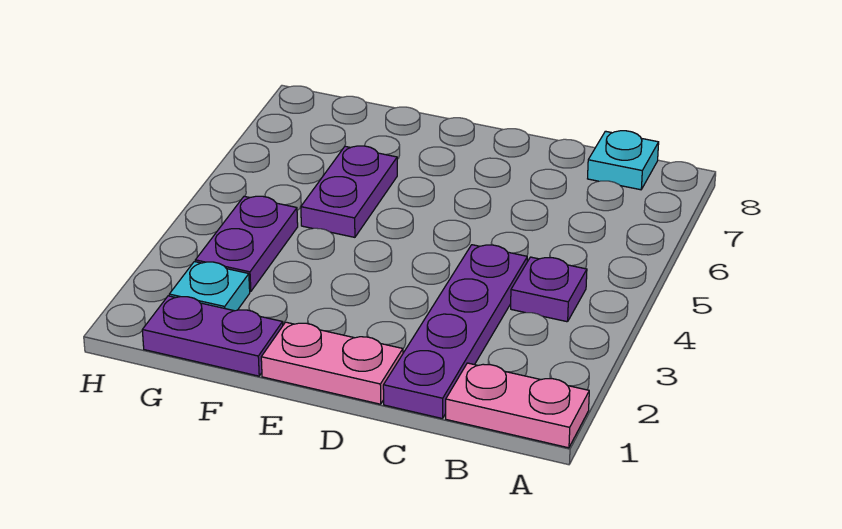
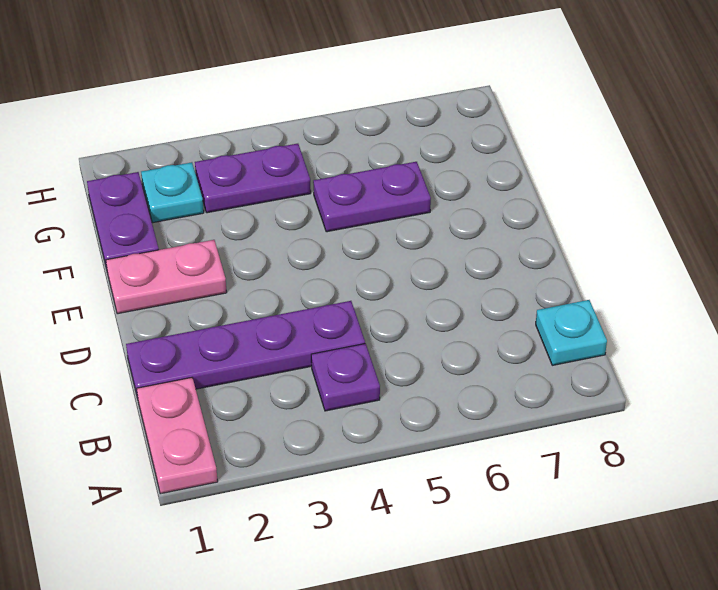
pink plate D1:E1 level 1 -> pink plate E1:E2 level 1

